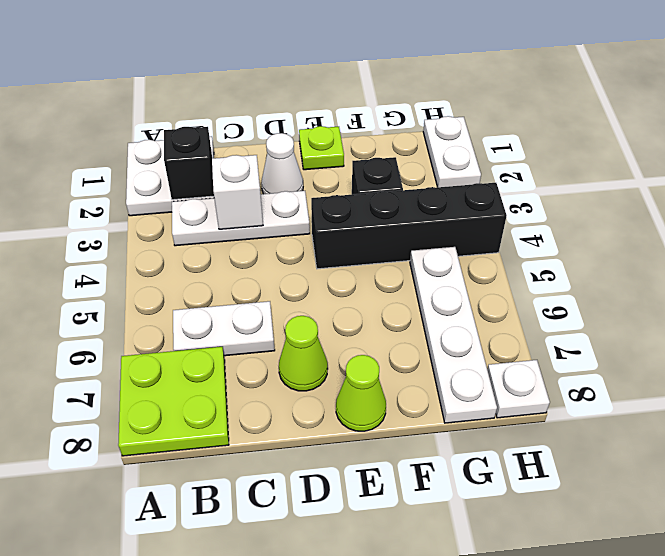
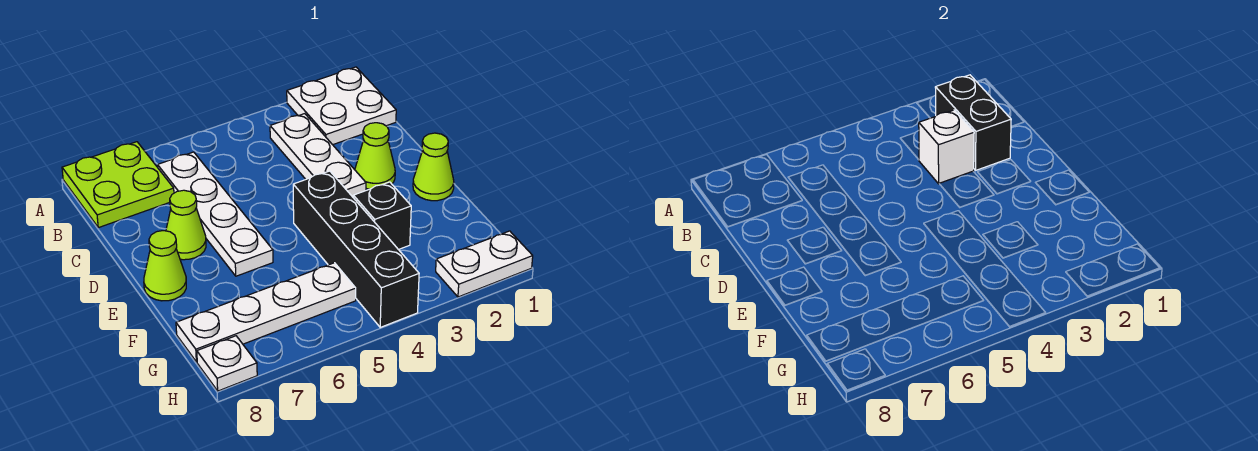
black brick B2 level 2 -> black brick B2:C2 level 2
white plate B6:C6 level 1 -> white plate B6:E6 level 1
white cone D2 level 1 -> lime cone D2 level 1
lime plate E1 level 1 -> lime cone E1 level 1

